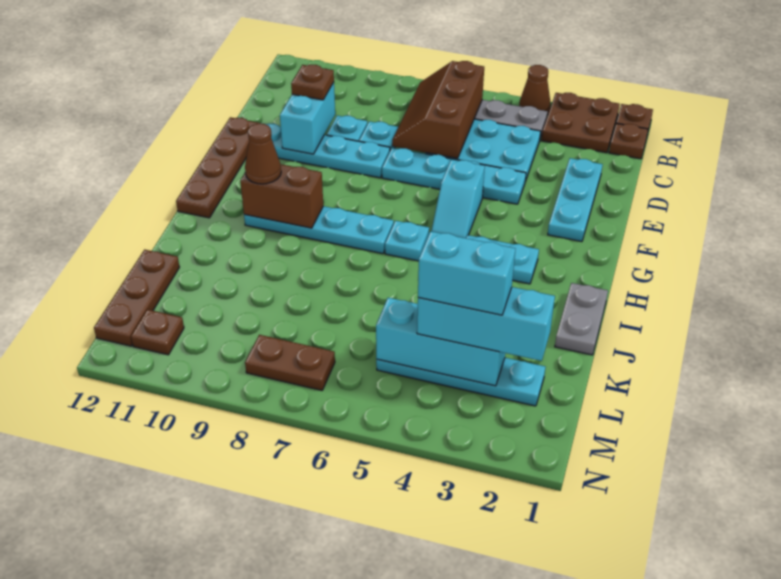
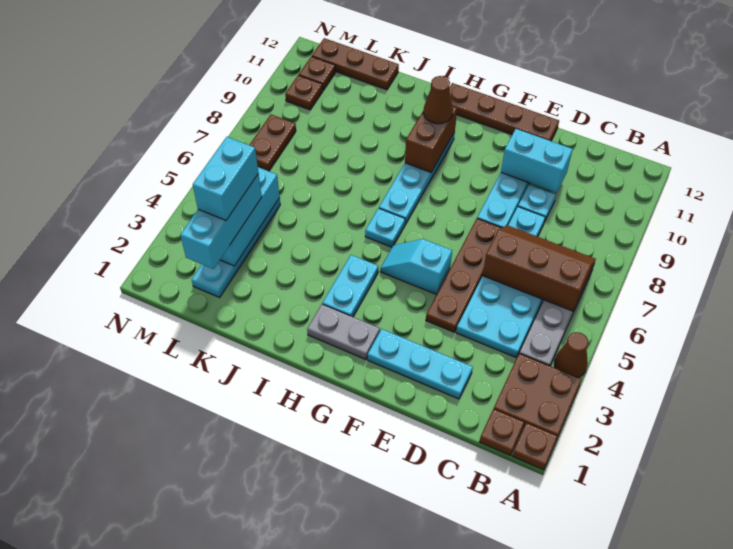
brown plate D10 level 3 -> brown plate M10 level 1
cyan plate E4:E7 level 1 -> brown plate E4:E7 level 1
grey plate I1:J1 level 1 -> grey plate G2:H2 level 1

